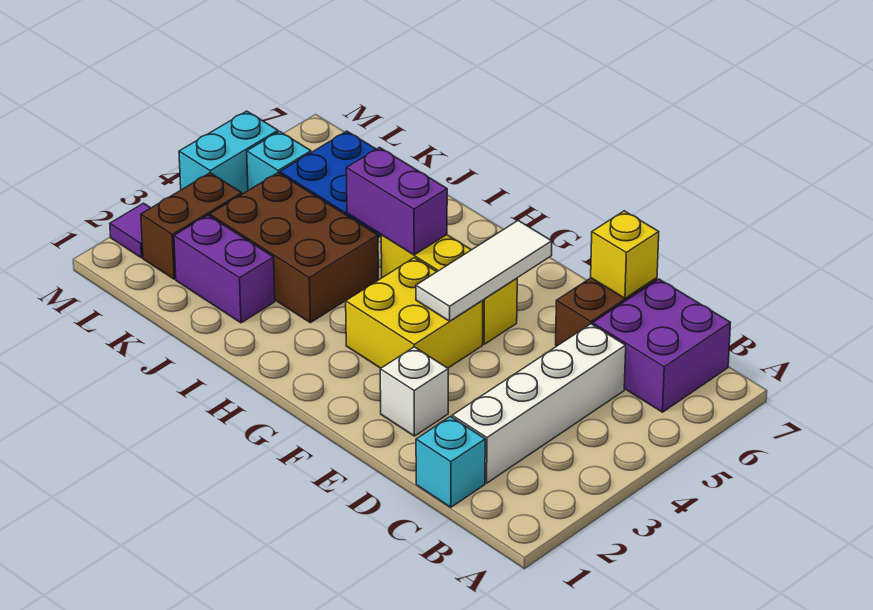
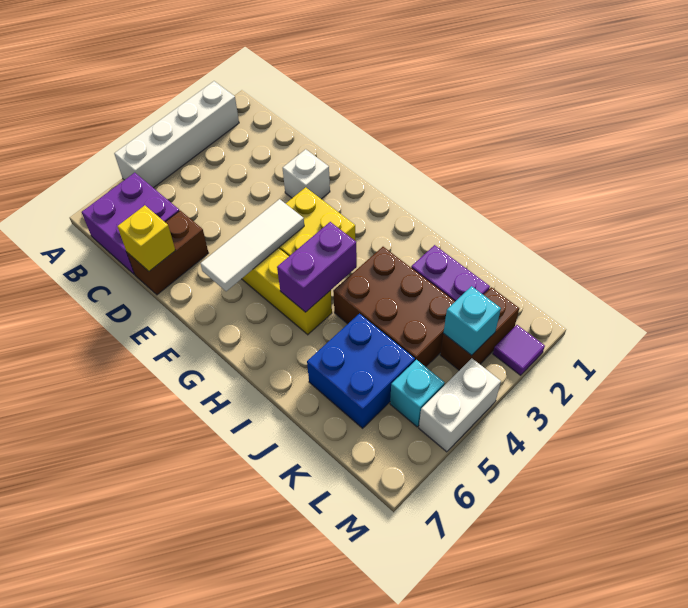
cyan brick C1 level 1 -> cyan brick L3 level 2
white brick C2:C5 level 1 -> white brick A2:A5 level 1
purple brick H5:I5 level 2 -> purple brick H4:H5 level 2
cyan brick M4:M5 level 1 -> white brick M4:M5 level 1

